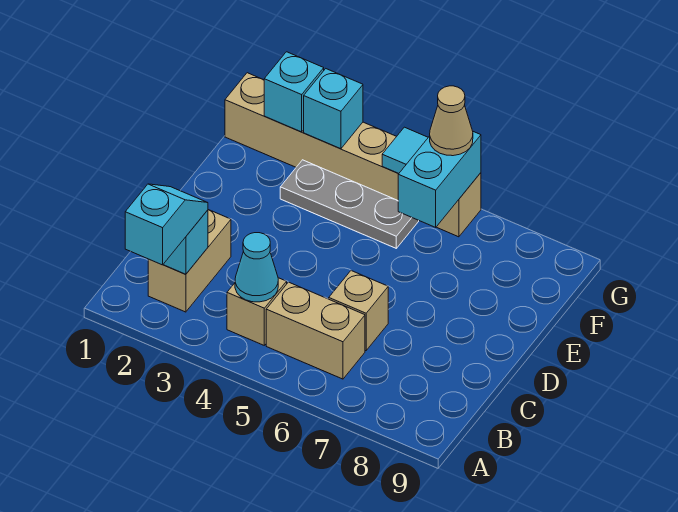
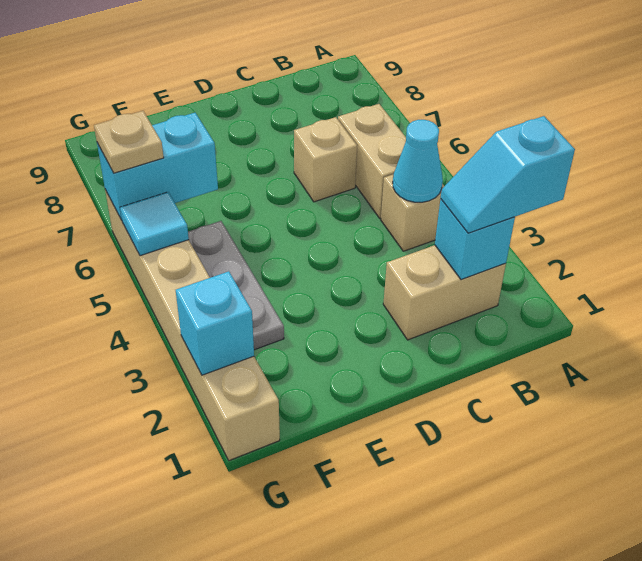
cyan brick G3 level 2 -> none
tan cone G6 level 3 -> tan plate G6 level 3

